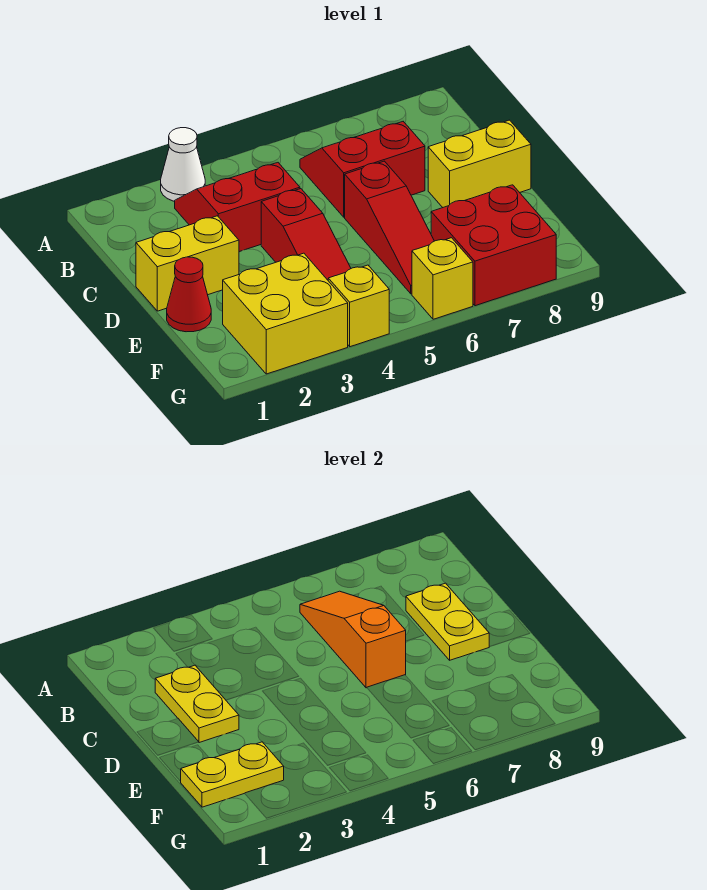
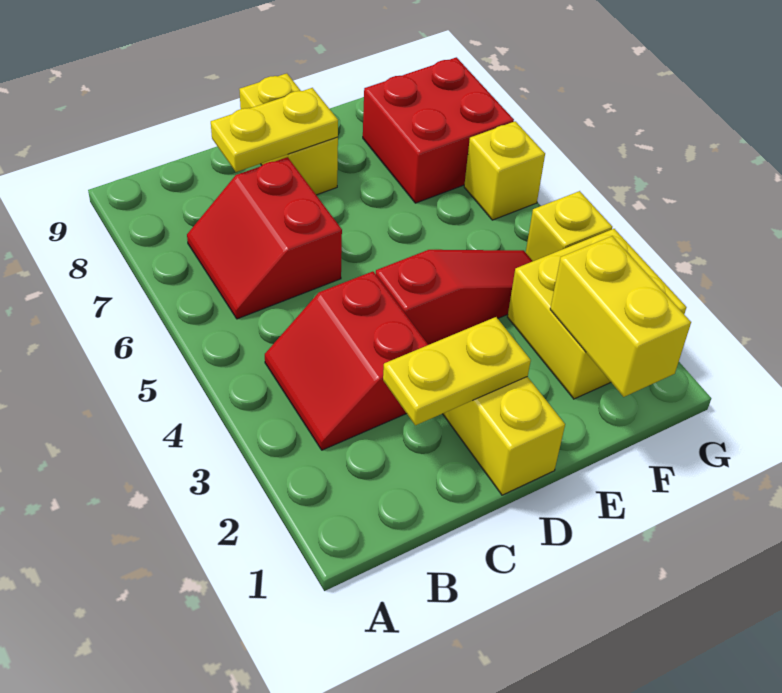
white cone A3 level 1 -> none
orange slope B6:D6 level 2 top D -> none
red slope D6:F6 level 1 top D -> none
red cone E1 level 1 -> none
yellow plate F1:F2 level 2 -> yellow brick F1:F2 level 2

